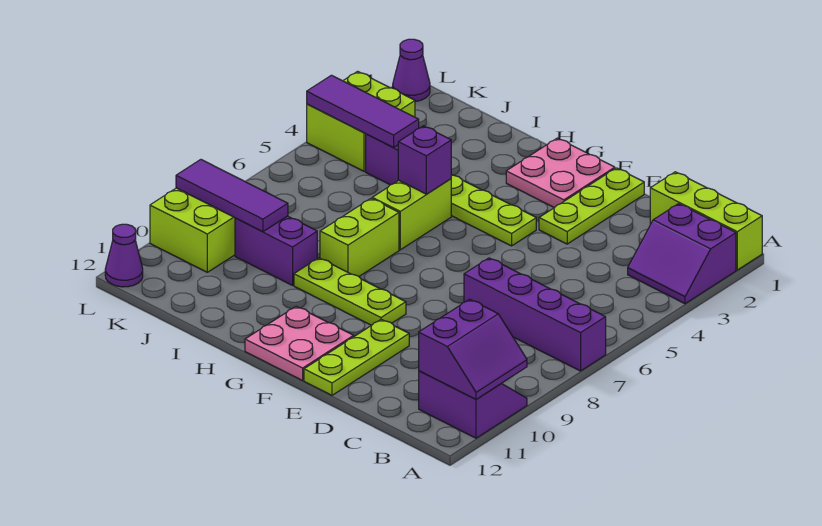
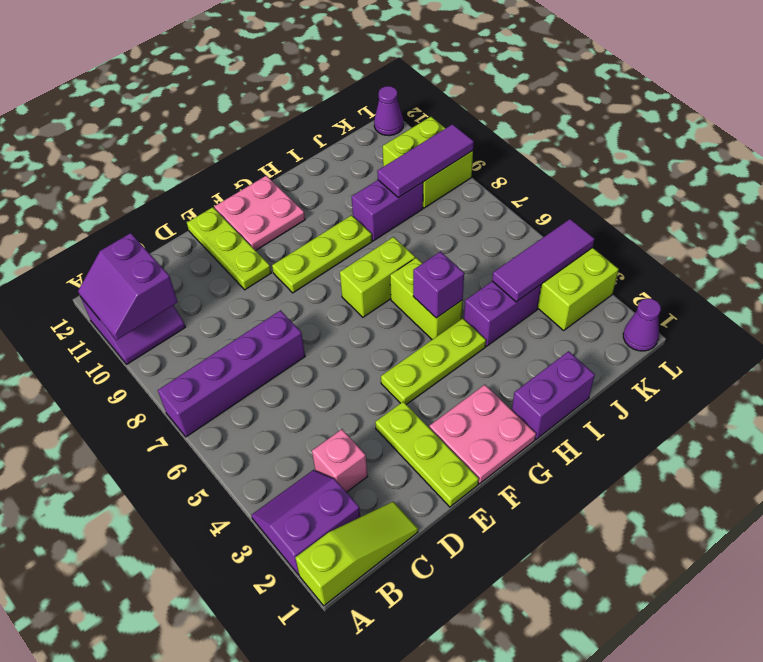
lime brick A1:C1 level 1 -> lime slope A1:C1 level 1 top A
none -> pink brick C3 level 1
none -> purple brick H1:I1 level 1
lime brick H7:H8 level 1 -> lime brick G7:H7 level 1

